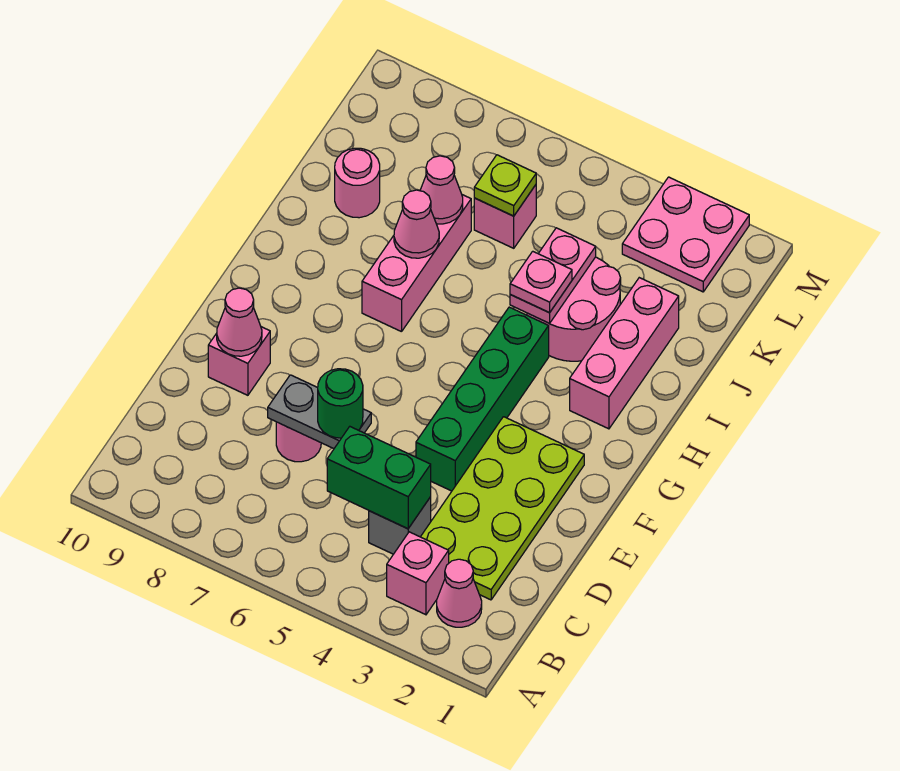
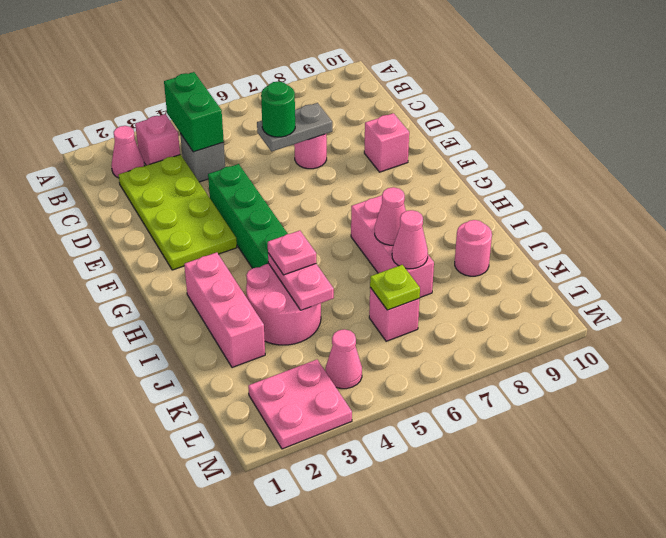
green brick C4:C5 level 2 -> green brick B4:C4 level 2
pink cone E9 level 2 -> pink cone L4 level 1

